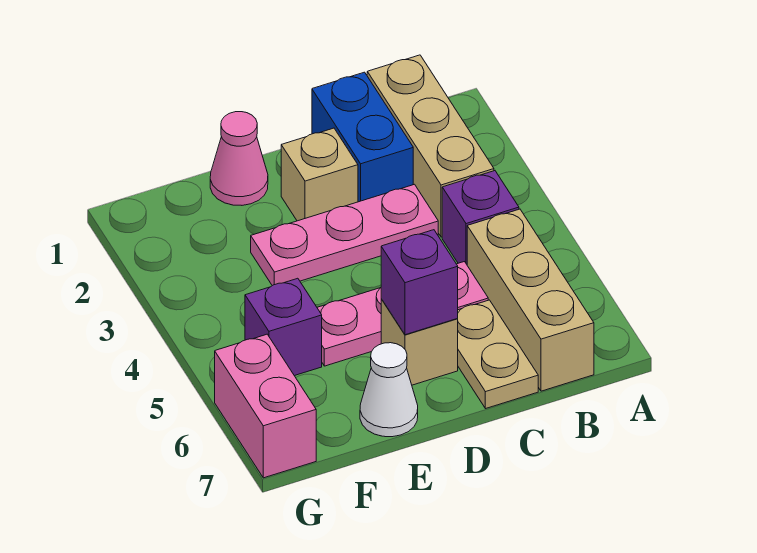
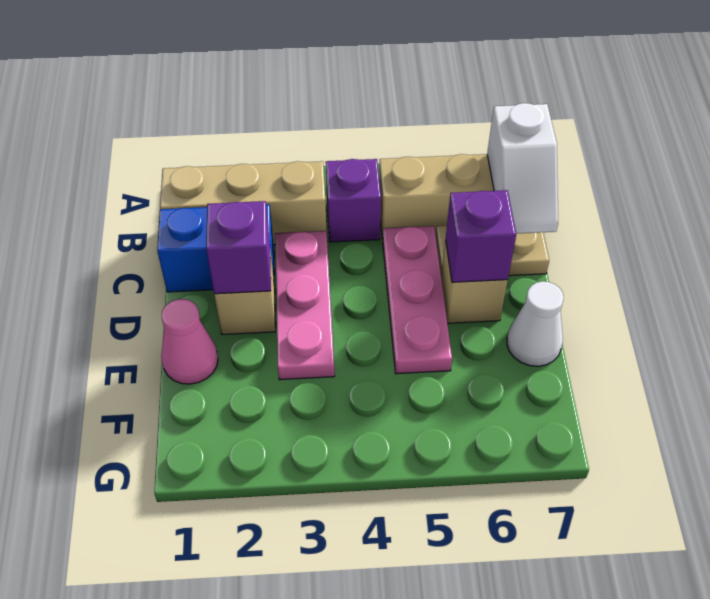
none -> white slope B7:C7 level 2 top B
purple brick F5 level 1 -> purple brick D2 level 2
pink brick G6:G7 level 1 -> none

